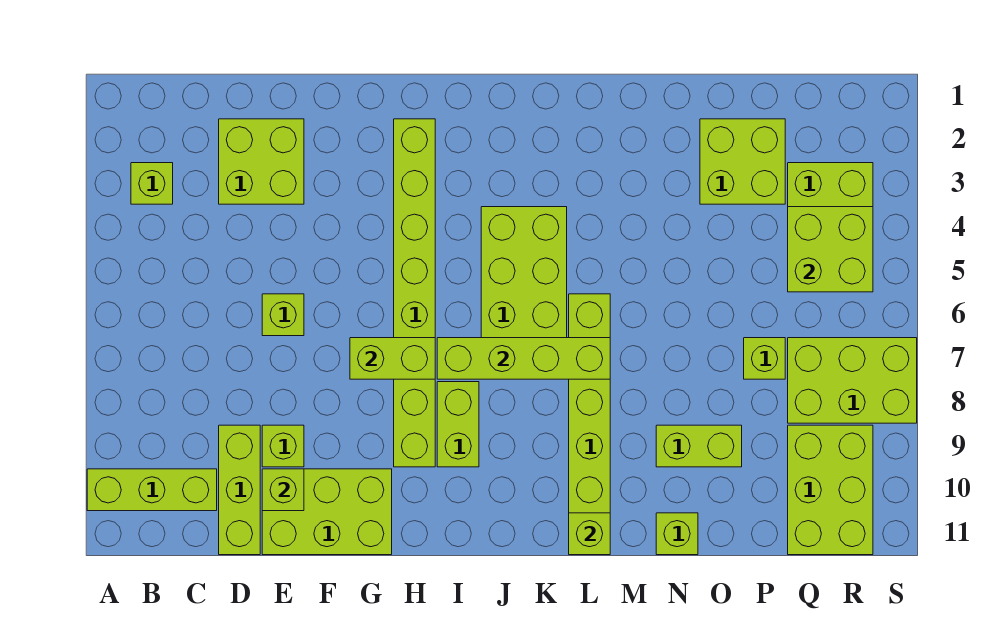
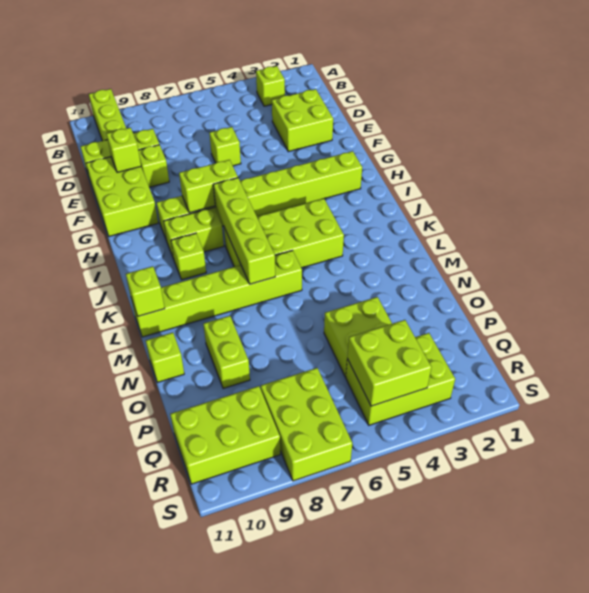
lime brick G7:H7 level 2 -> lime brick H7:H8 level 2
lime brick O2:P3 level 1 -> lime brick O4:P5 level 1
lime brick P7 level 1 -> lime brick J9 level 1

